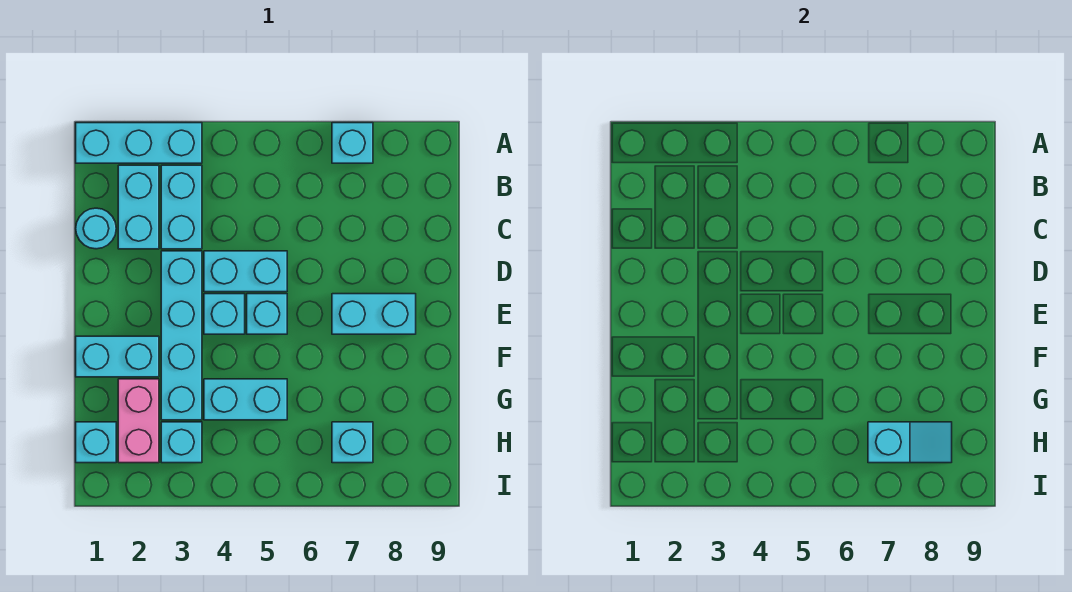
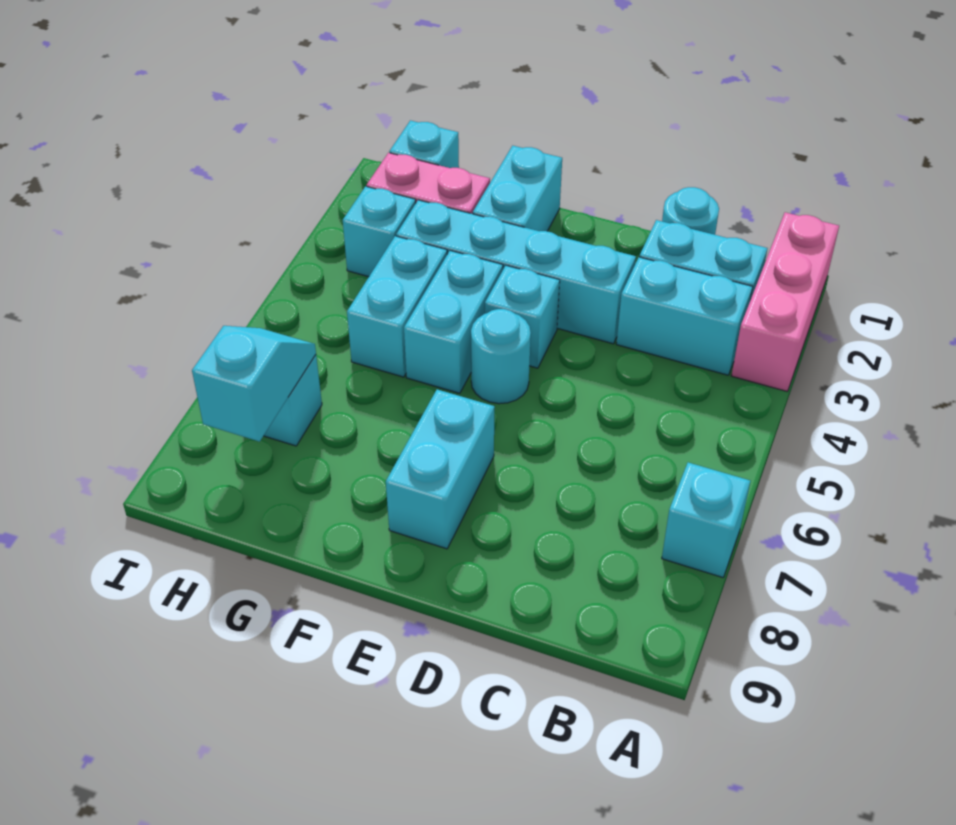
cyan brick A1:A3 level 1 -> pink brick A1:A3 level 1
cyan brick D4:D5 level 1 -> cyan brick F4:F5 level 1
cyan brick E5 level 1 -> cyan round brick E5 level 1
cyan slope H7:H8 level 2 top 7 -> cyan slope H7:H8 level 2 top 8

